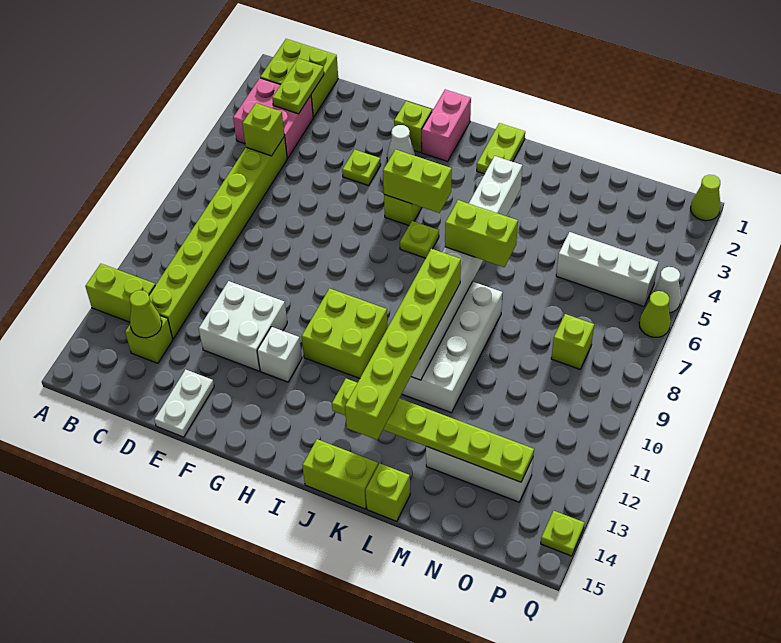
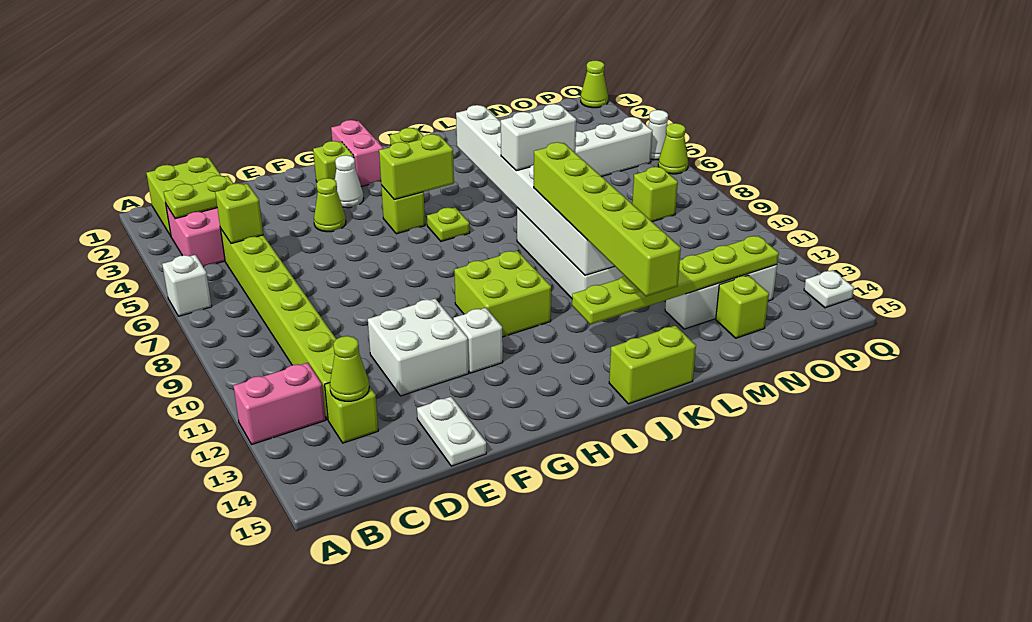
none -> white brick A6 level 1
lime brick A12:B12 level 1 -> pink brick A12:B12 level 1
lime plate C2:C3 level 2 -> lime plate B3:C3 level 2
lime plate F4 level 1 -> lime cone F4 level 1
lime brick K7:L7 level 3 -> white brick K7:L7 level 3
lime brick L15 level 1 -> lime brick N14 level 1
lime plate Q14 level 1 -> white plate Q14 level 1

